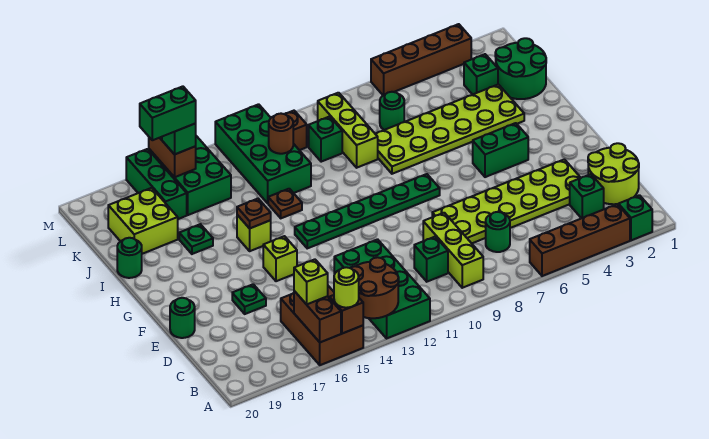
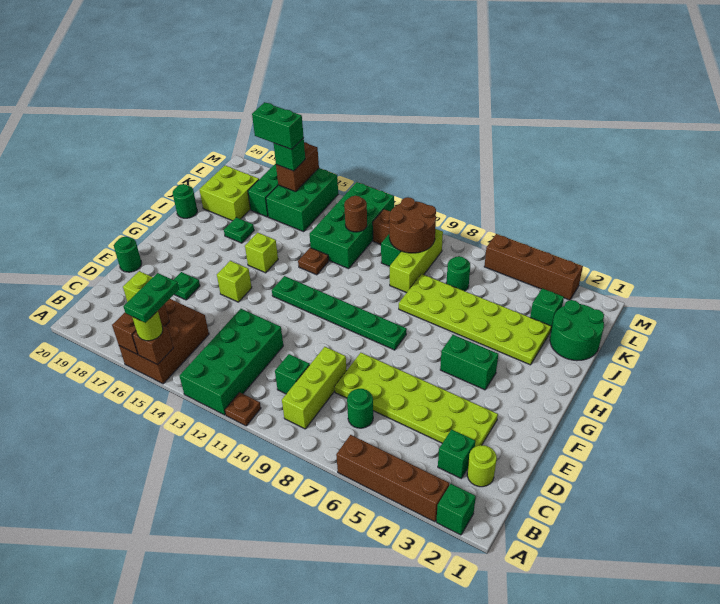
brown round brick A13:B14 level 2 -> brown round brick K9:L10 level 2
none -> green plate A15:B15 level 4
lime round brick C1:D2 level 1 -> lime round brick C2 level 1
brown plate H15 level 2 -> brown plate A11 level 1

